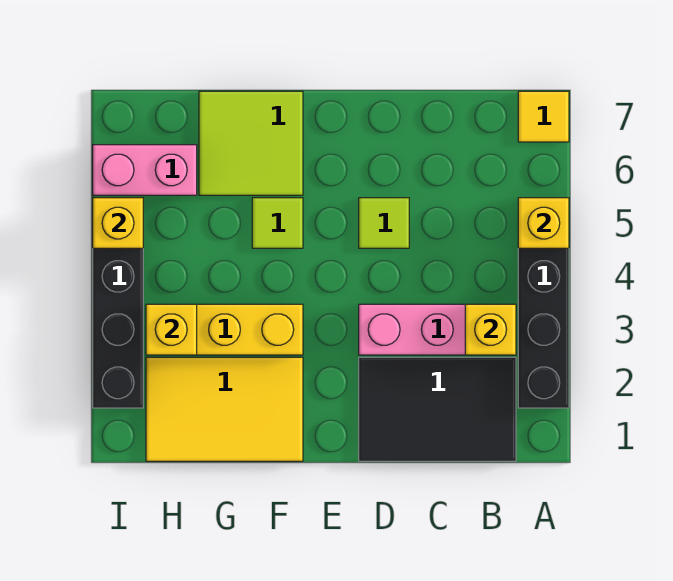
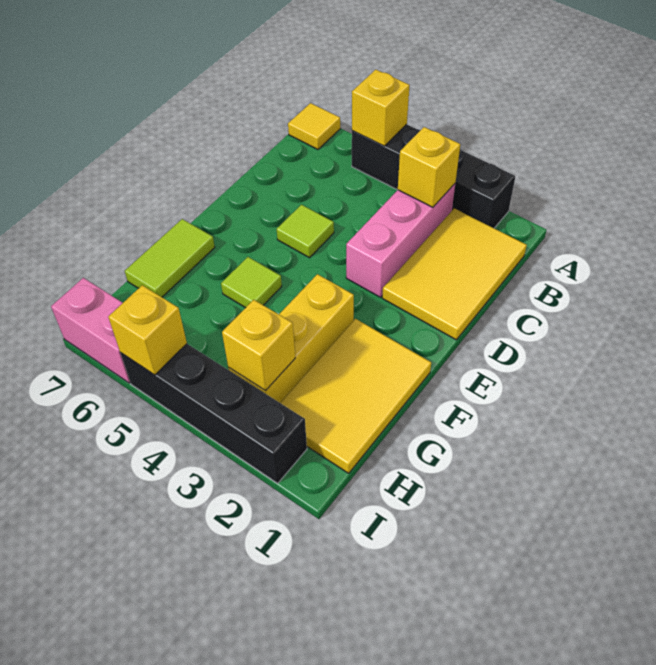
black tile B1:D2 level 1 -> yellow tile B1:D2 level 1
lime tile F6:G7 level 1 -> lime tile F7:G7 level 1
pink brick H6:I6 level 1 -> pink brick I6:I7 level 1

